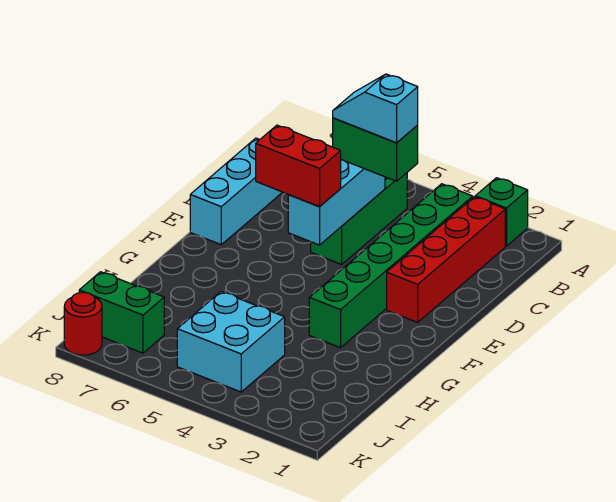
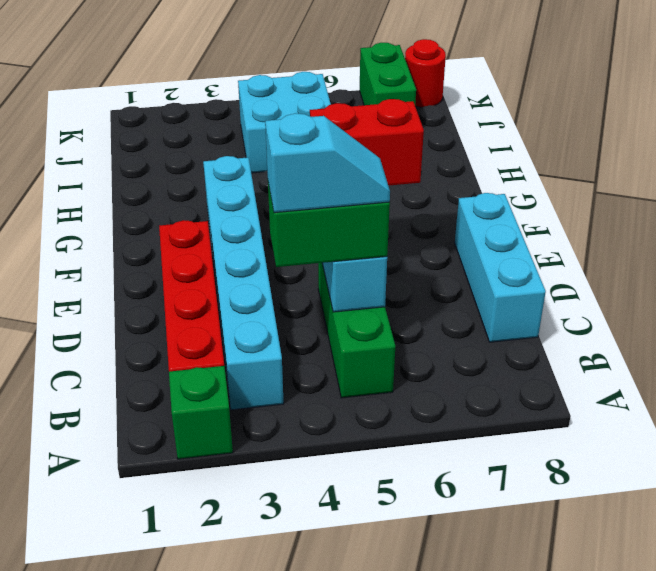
green brick B3:G3 level 1 -> cyan brick B3:G3 level 1
green brick J7:J8 level 1 -> green brick J7:K7 level 1

